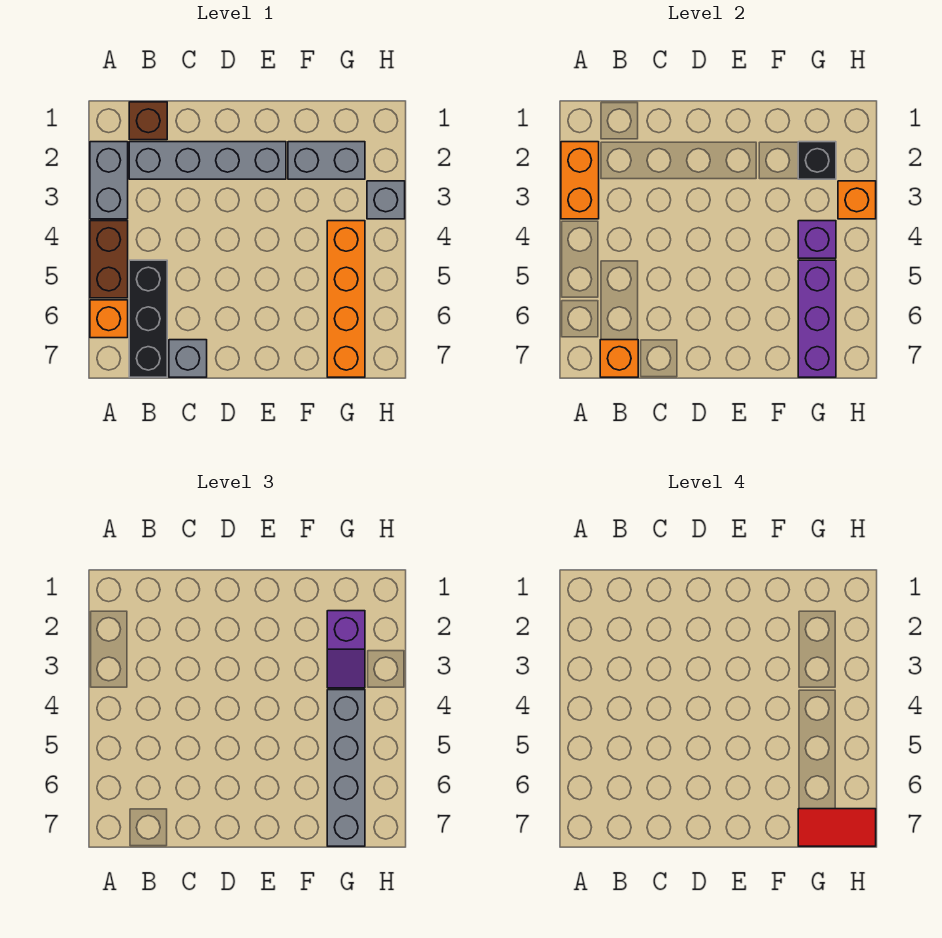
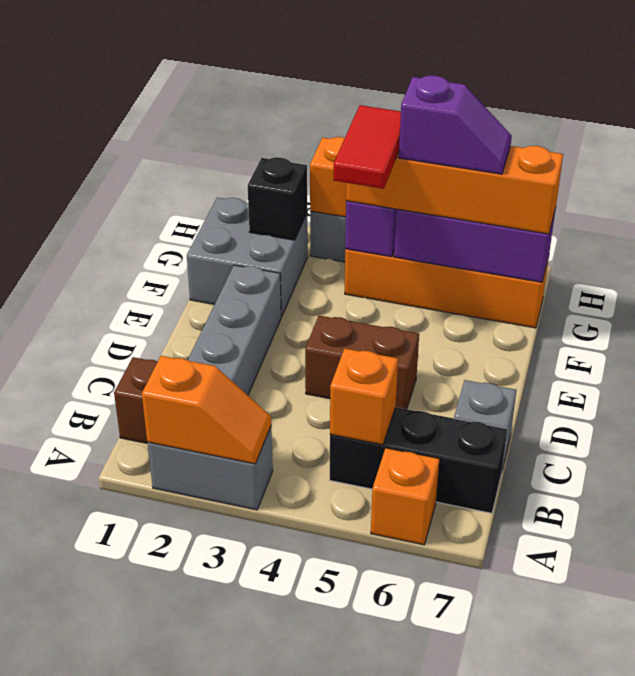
orange brick A2:A3 level 2 -> orange slope A2:A3 level 2 top 2
brown brick A4:A5 level 1 -> brown brick D4:D5 level 1
orange brick B7 level 2 -> orange brick B5 level 2
grey brick F2:G2 level 1 -> grey brick F1:G2 level 1
purple slope G2:G3 level 3 top 2 -> purple slope G5:G6 level 4 top 5
grey brick G4:G7 level 3 -> orange brick G4:G7 level 3
red tile G7:H7 level 4 -> red tile F4:G4 level 4

